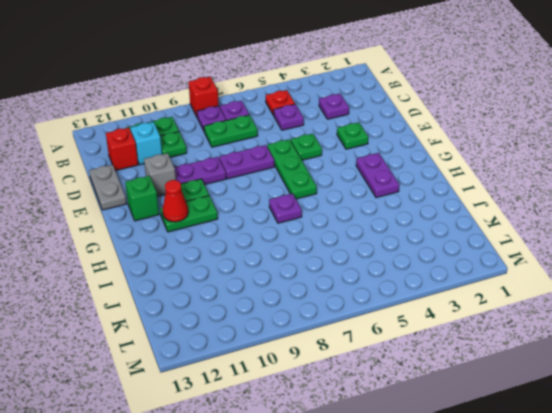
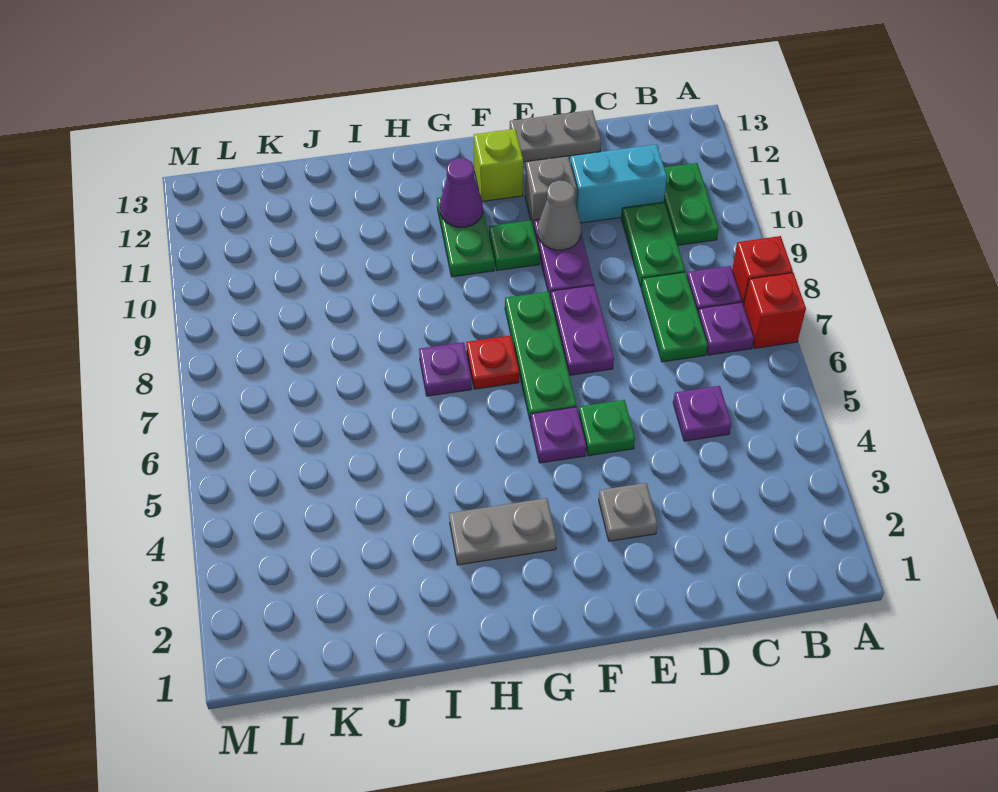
red plate B5 level 1 -> red plate G7 level 1
purple plate C3 level 1 -> purple plate F5 level 1
green plate C10 level 1 -> green plate C9:C10 level 1
cyan brick C11 level 1 -> cyan brick C11:D11 level 1
red brick C12 level 1 -> red brick A7 level 1
green plate E3 level 1 -> grey plate E3 level 1
green plate E6:G6 level 1 -> green plate F6:F8 level 1
none -> grey cone E10 level 2
green brick F12 level 1 -> lime brick F12 level 1
purple plate G3:H3 level 1 -> grey plate G3:H3 level 1
red cone G11 level 2 -> purple cone G11 level 2

